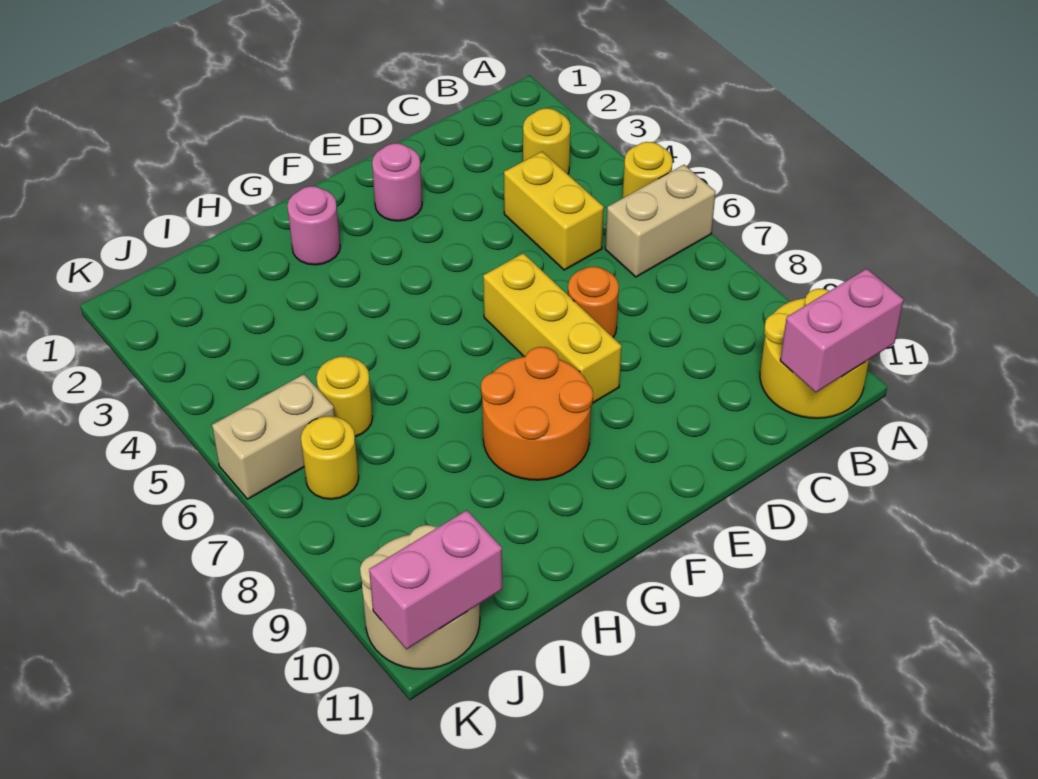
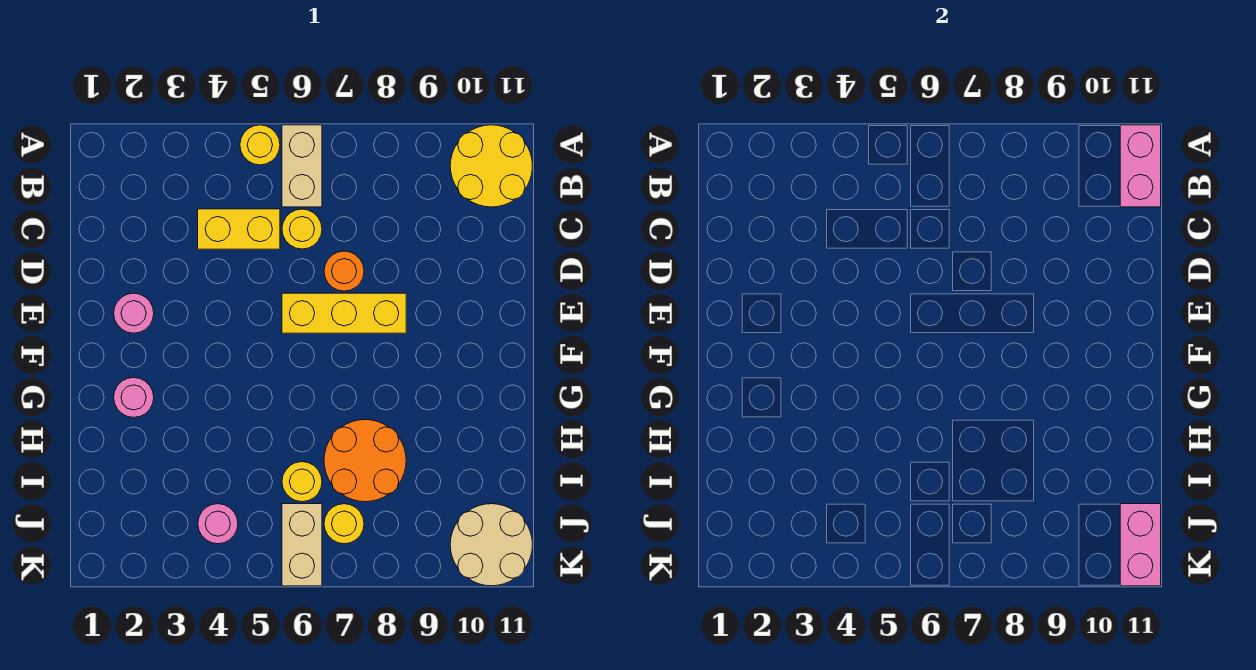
yellow round brick B3 level 1 -> yellow round brick C6 level 1
orange round brick F8:G9 level 1 -> orange round brick H7:I8 level 1
none -> pink round brick J4 level 1

